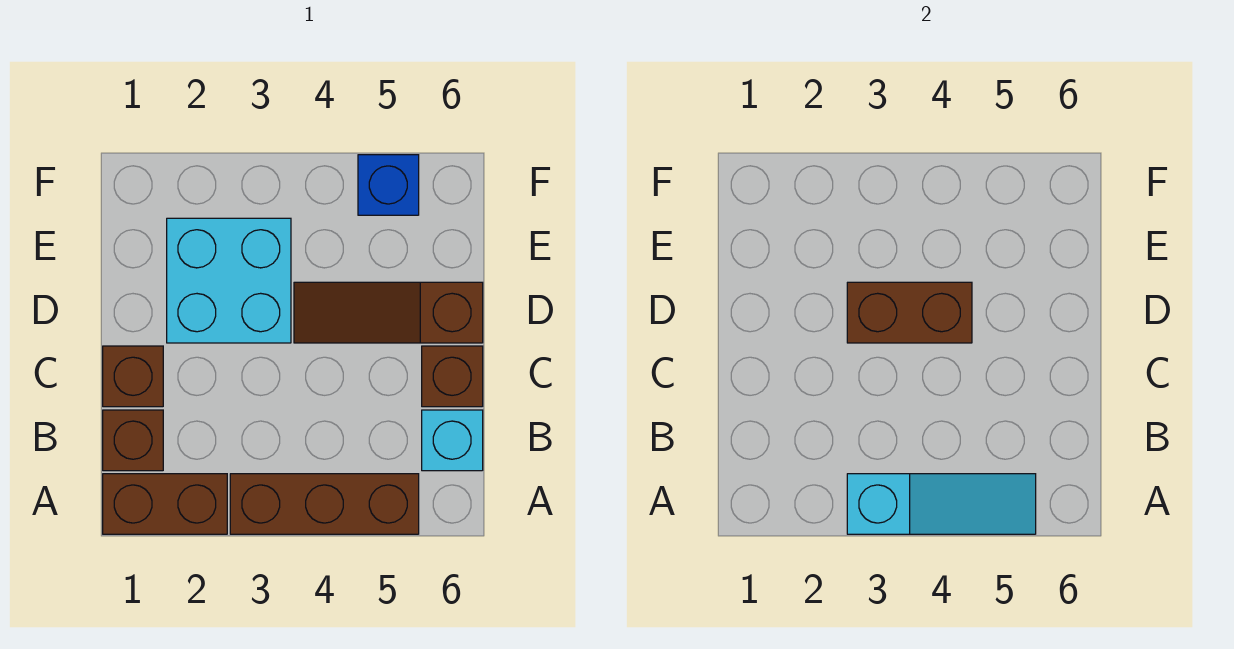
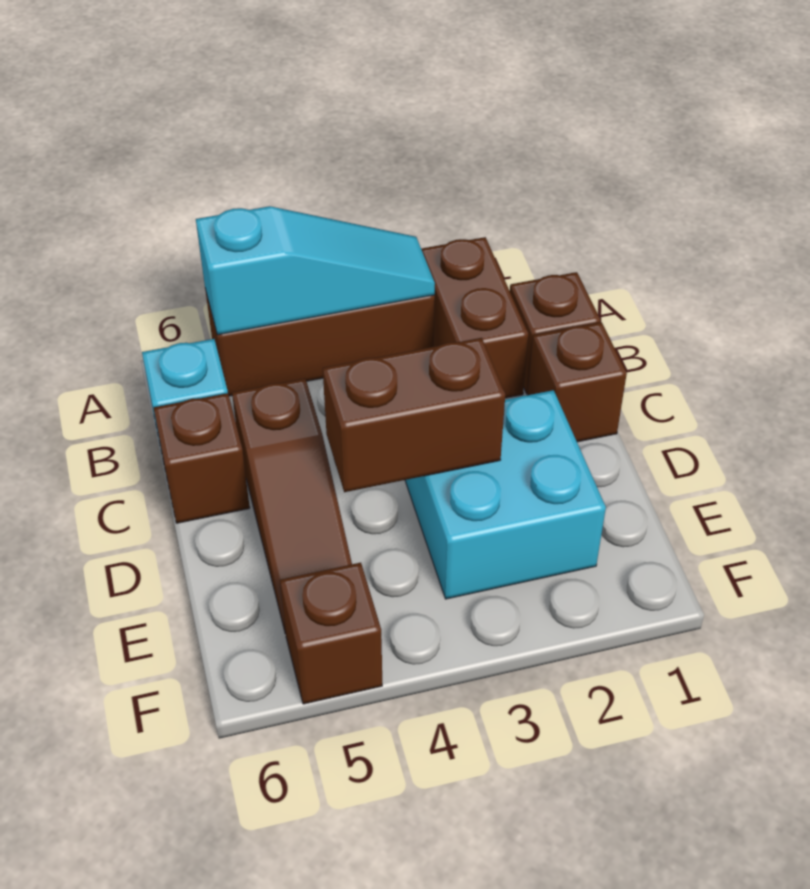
brown brick A1:A2 level 1 -> brown brick A2:B2 level 1
cyan slope A3:A5 level 2 top 3 -> cyan slope A3:A5 level 2 top 5
brown slope D4:D6 level 1 top 6 -> brown slope C5:E5 level 1 top C
blue brick F5 level 1 -> brown brick F5 level 1

